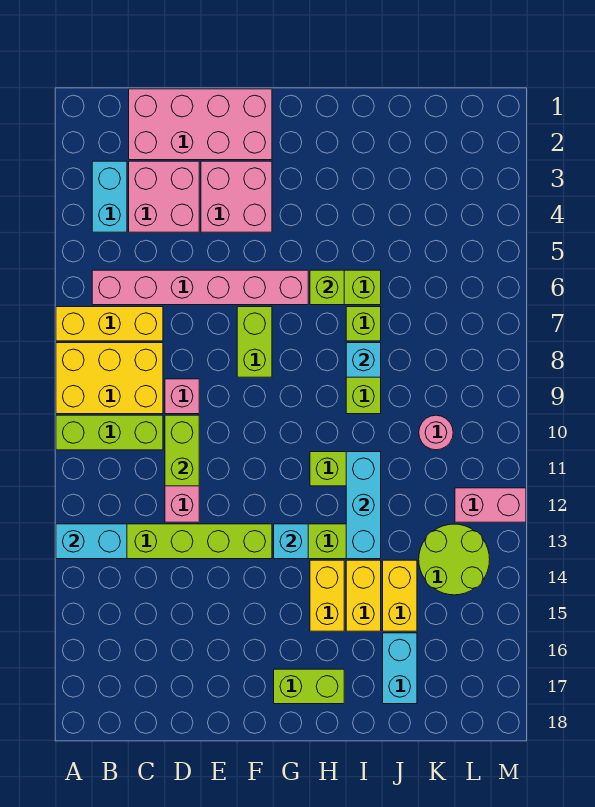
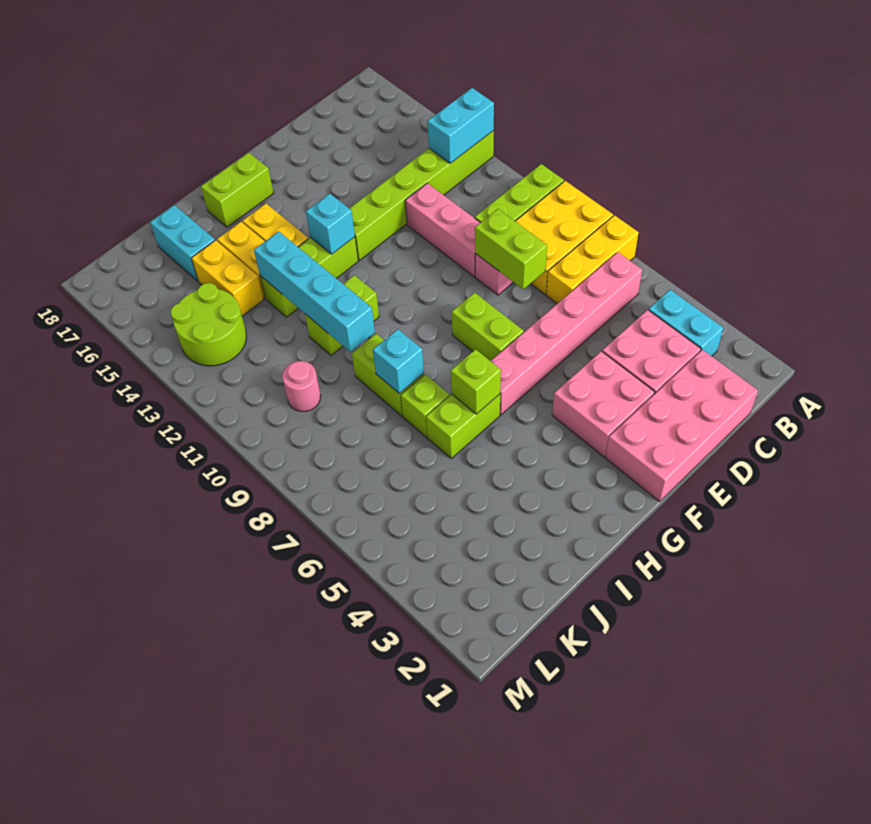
lime brick D10:D11 level 2 -> lime brick D8:D9 level 2
cyan brick I11:I13 level 2 -> cyan brick I10:I13 level 2
pink brick L12:M12 level 1 -> none

